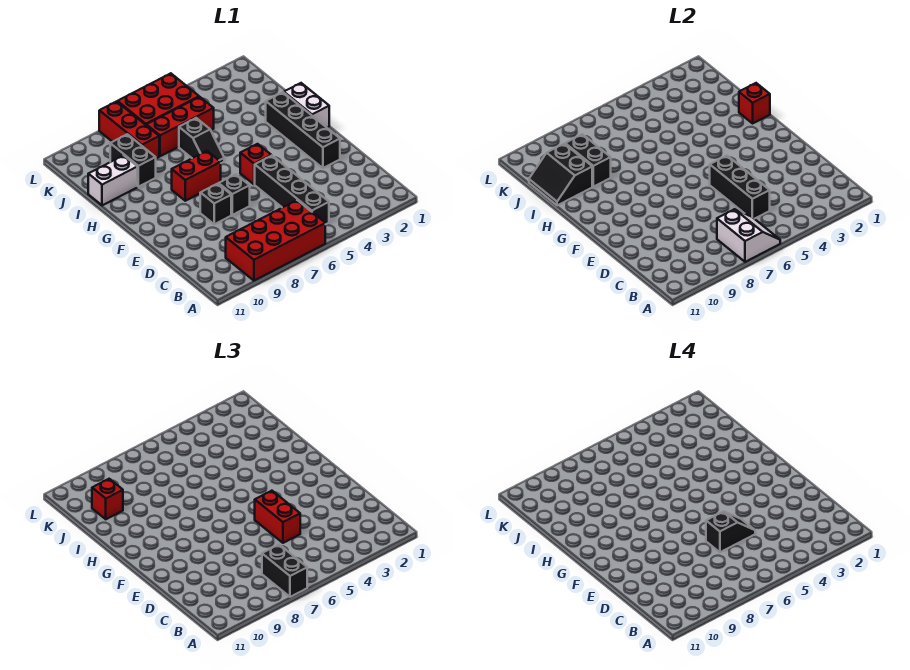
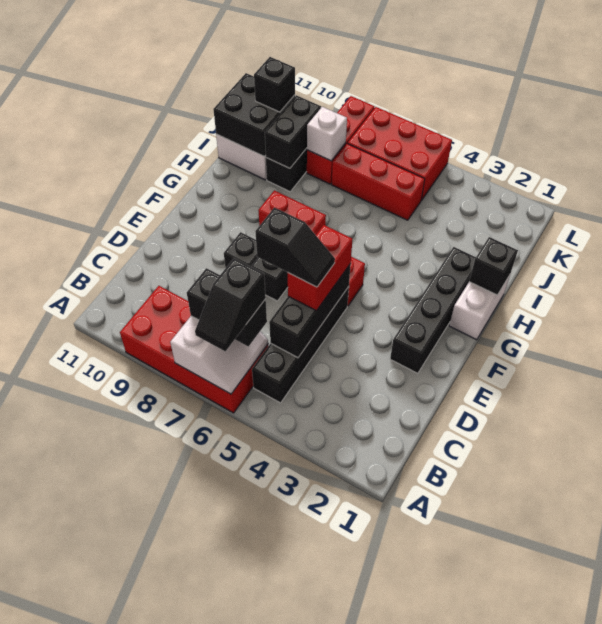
black brick A7:B7 level 3 -> black brick B6:B7 level 3
red brick H1 level 2 -> black brick H1 level 2
black slope H6:I6 level 1 top I -> black slope A6:B6 level 4 top B
black slope I10:J11 level 2 top 10 -> black brick I10:J11 level 2
none -> white brick J8 level 2
red brick J10 level 3 -> black brick J10 level 3

